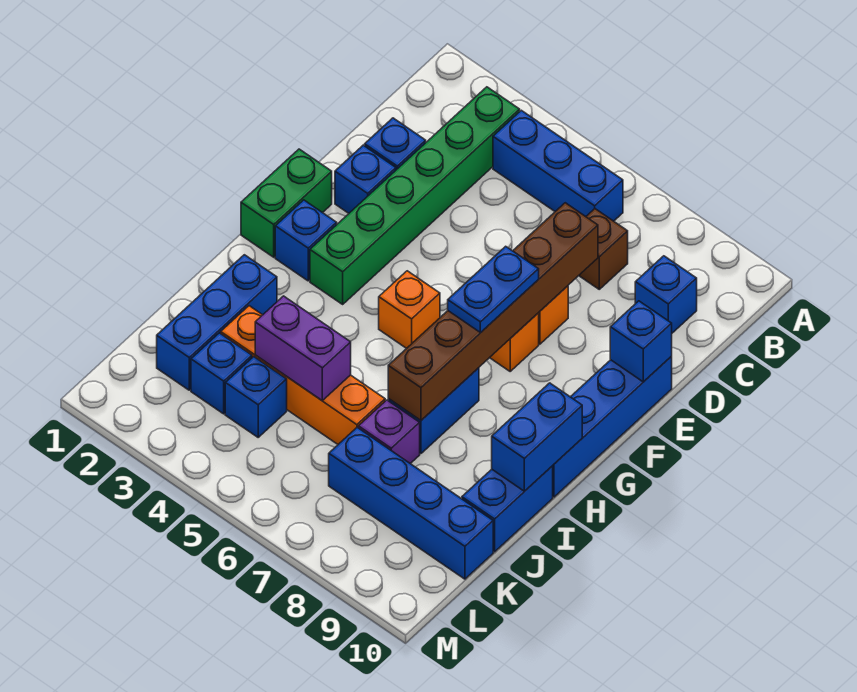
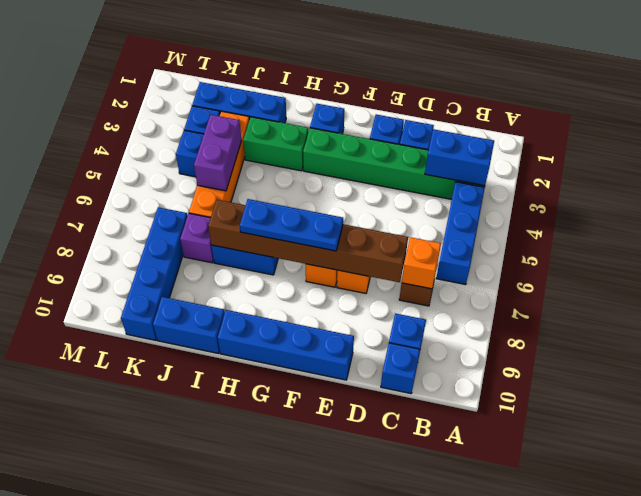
blue brick E10 level 2 -> blue brick C10 level 1
green brick F1:G1 level 1 -> green brick H3:I3 level 1
blue plate F7:G7 level 3 -> blue plate F7:H7 level 3
orange brick G5 level 1 -> orange brick C7 level 2
blue brick H10:I10 level 2 -> blue brick B3:C3 level 2

